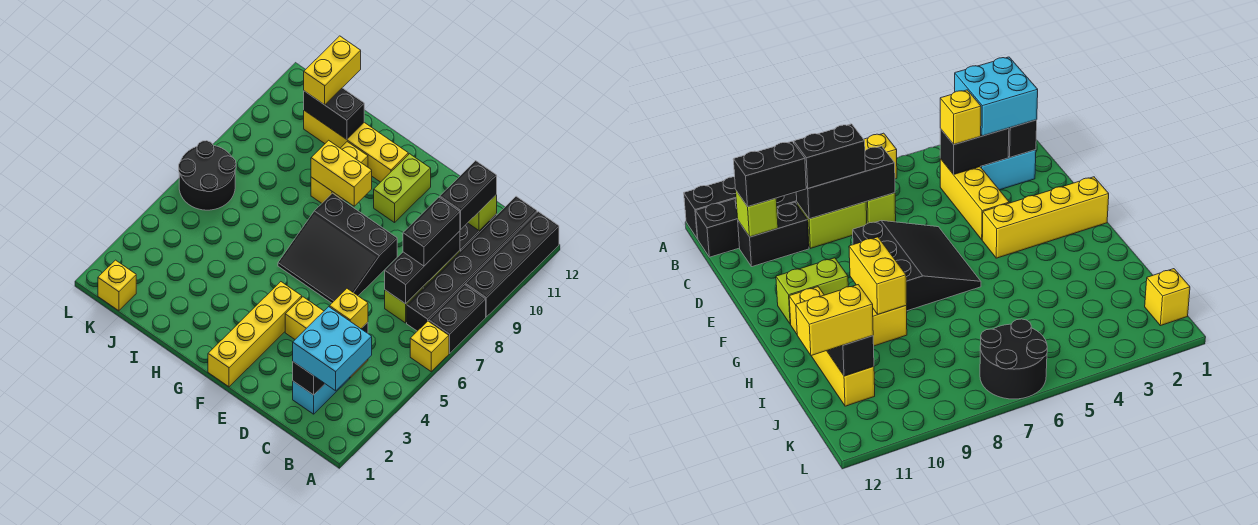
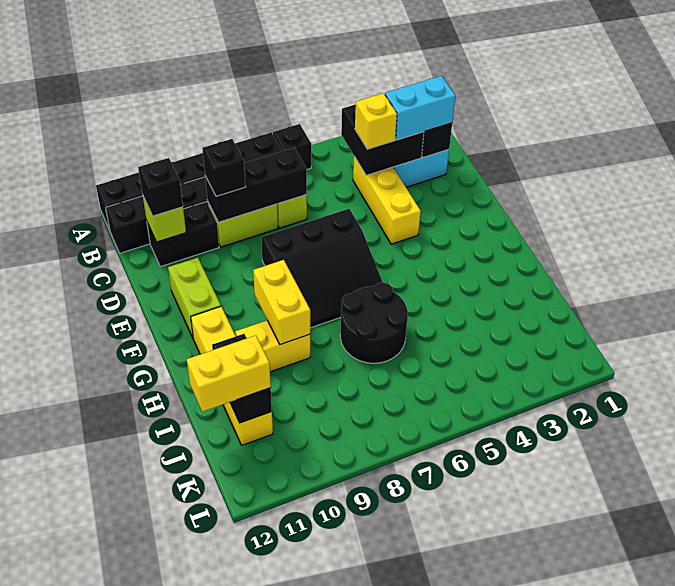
yellow brick A6 level 1 -> black brick A6 level 1
cyan brick B2:C3 level 3 -> cyan brick C2:C3 level 3
black brick C3:C4 level 2 -> black brick B3:C4 level 2
black brick C8:C9 level 3 -> black brick C9 level 3
black brick C10:C11 level 3 -> black brick C11 level 3
black slope E6:G8 level 1 top 8 -> black slope E6:G8 level 1 top E
yellow brick F1:F4 level 1 -> none
lime brick F10:F11 level 1 -> lime brick E11:F11 level 1
yellow brick K1 level 1 -> none
black round brick K6:L7 level 1 -> black round brick H6:I7 level 1

